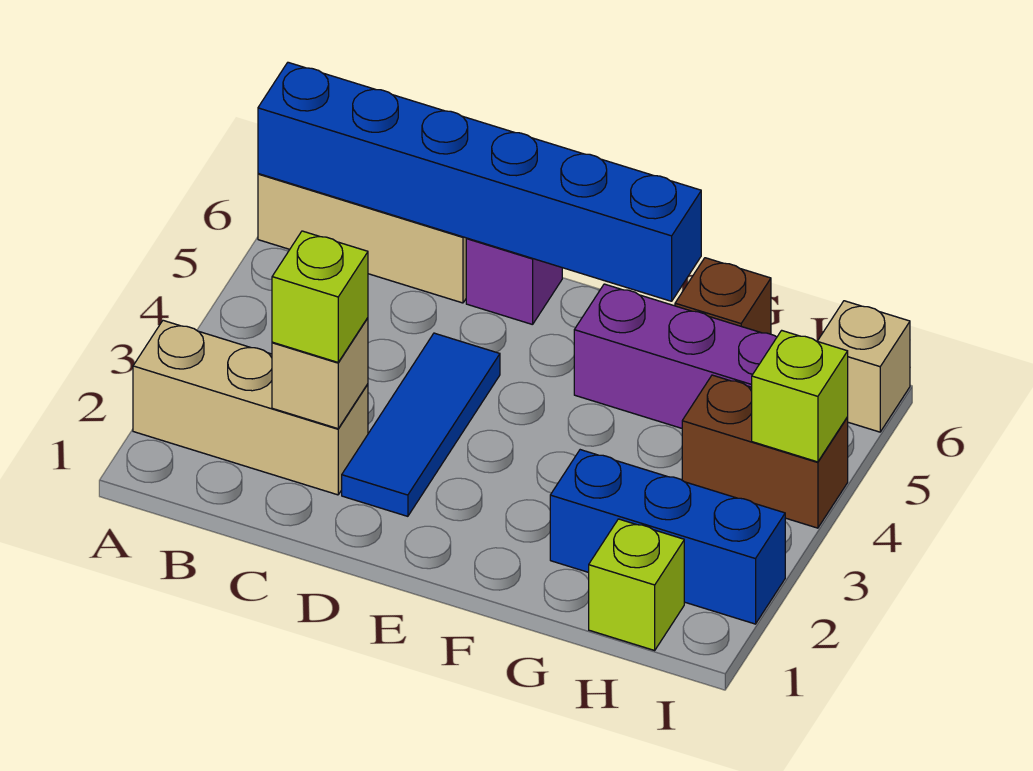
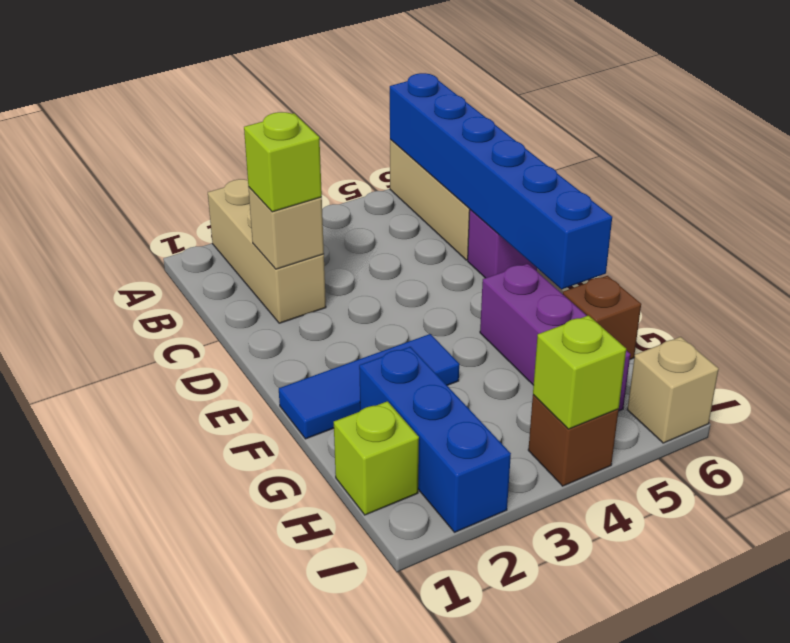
blue tile D2:D4 level 1 -> blue tile F1:F3 level 1
brown brick H4:I4 level 1 -> brown brick I4 level 1

